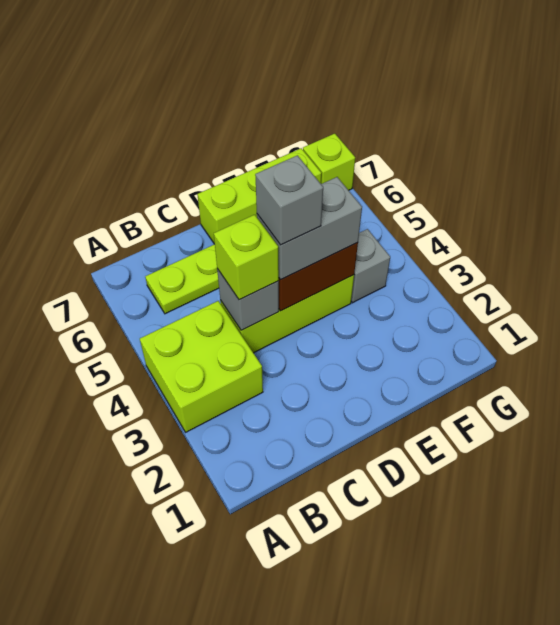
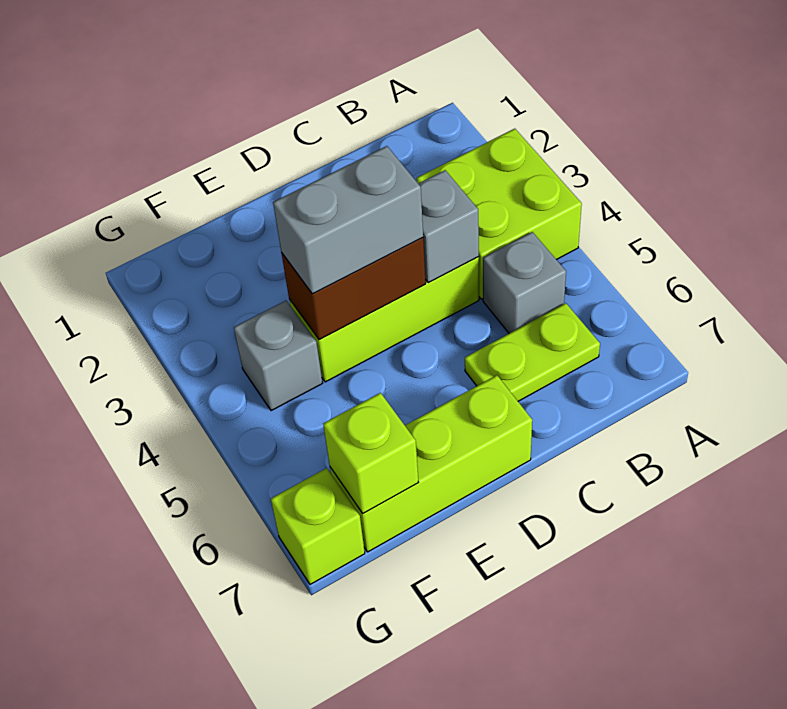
lime brick C4 level 3 -> lime brick F7 level 2
grey brick D4 level 4 -> grey brick B5 level 1

